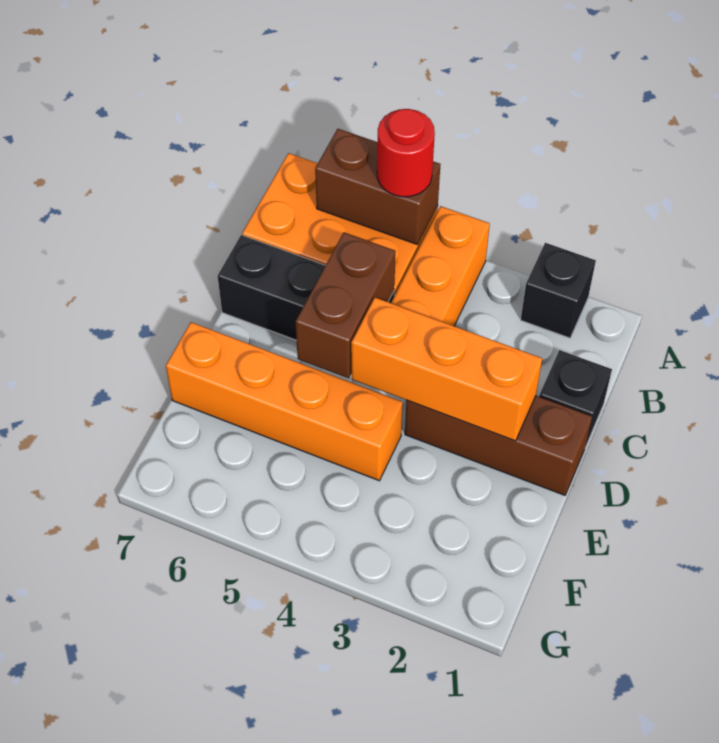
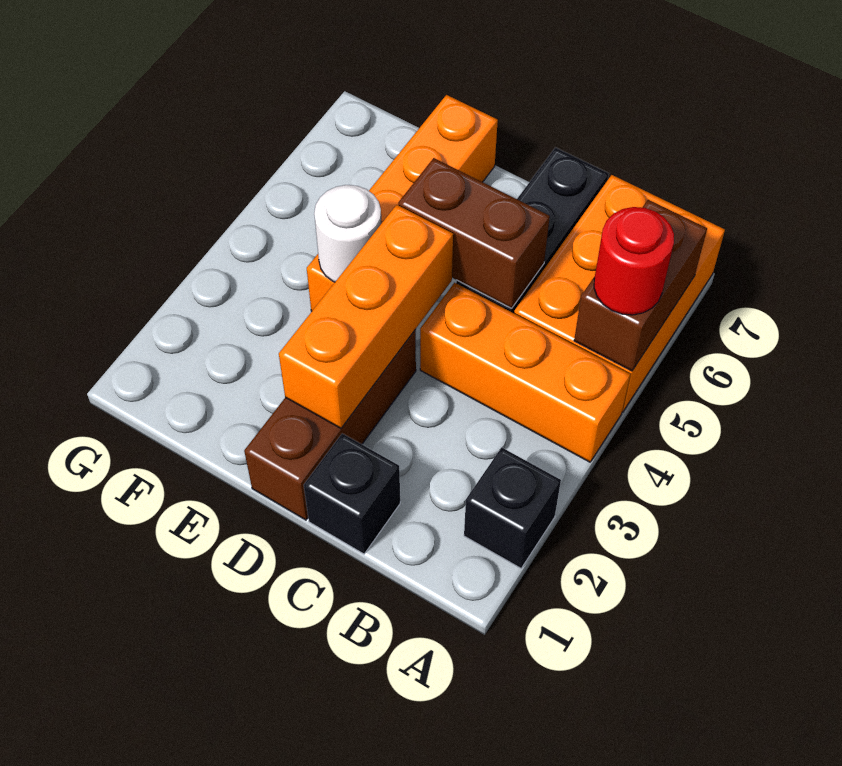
none -> white round brick E4 level 2

